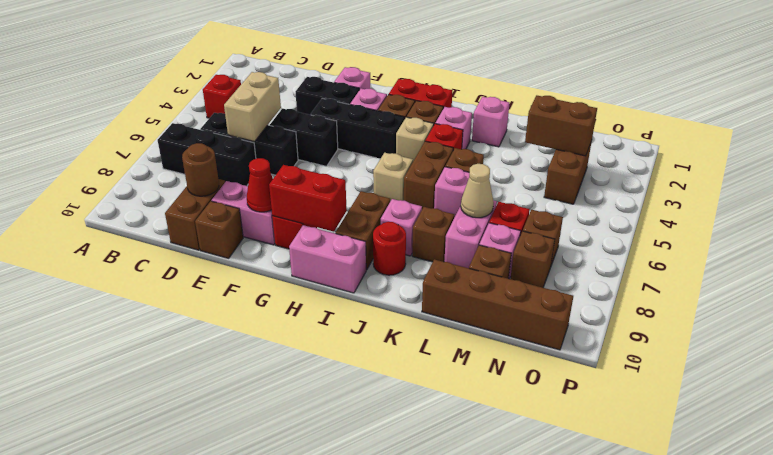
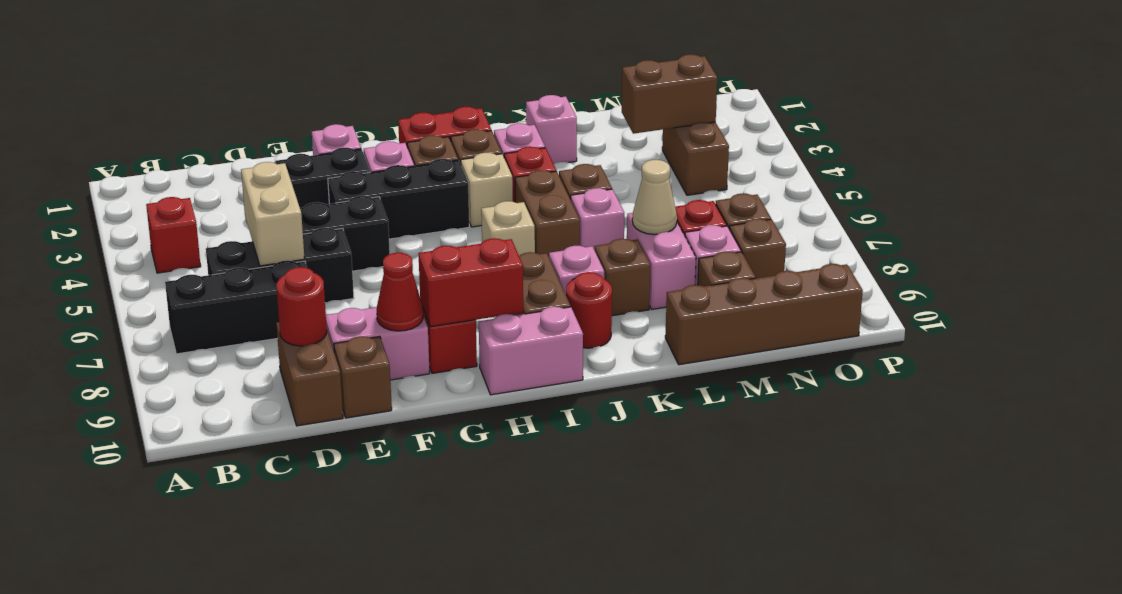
brown round brick D9 level 2 -> red round brick D9 level 2

